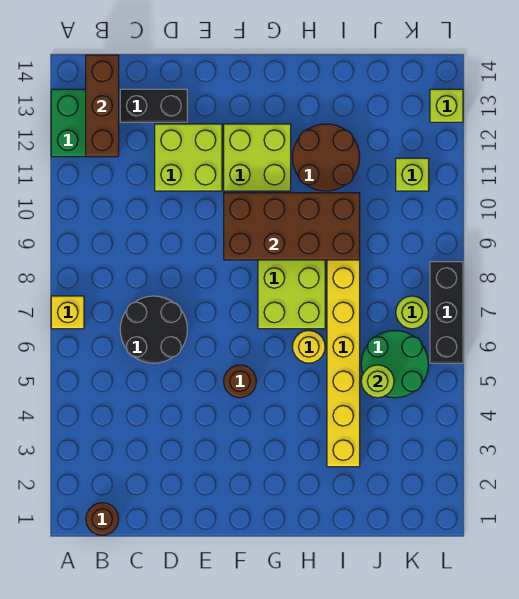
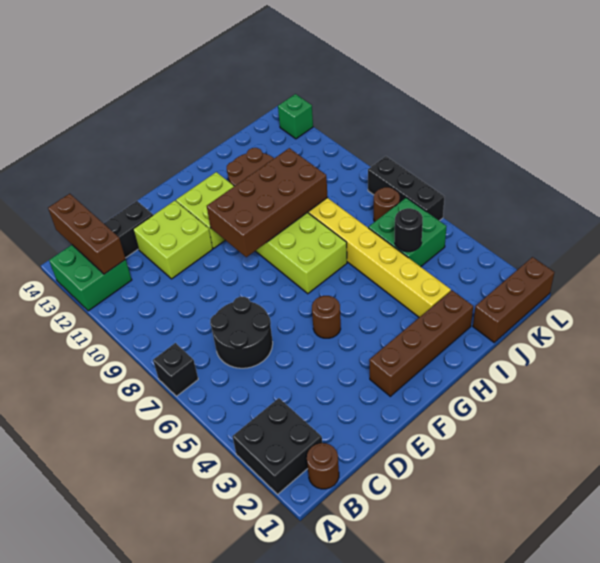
none -> black brick A2:B3 level 1
yellow brick A7 level 1 -> black brick A7 level 1
none -> brown brick F2:I2 level 1
yellow round brick H6 level 1 -> none
none -> brown brick J1:L1 level 1
green round brick J5:K6 level 1 -> green brick J5:K6 level 1
lime round brick J5 level 2 -> black round brick J5 level 2
lime round brick K7 level 1 -> brown round brick K7 level 1
lime brick K11 level 1 -> none
lime brick L13 level 1 -> green brick L13 level 1

